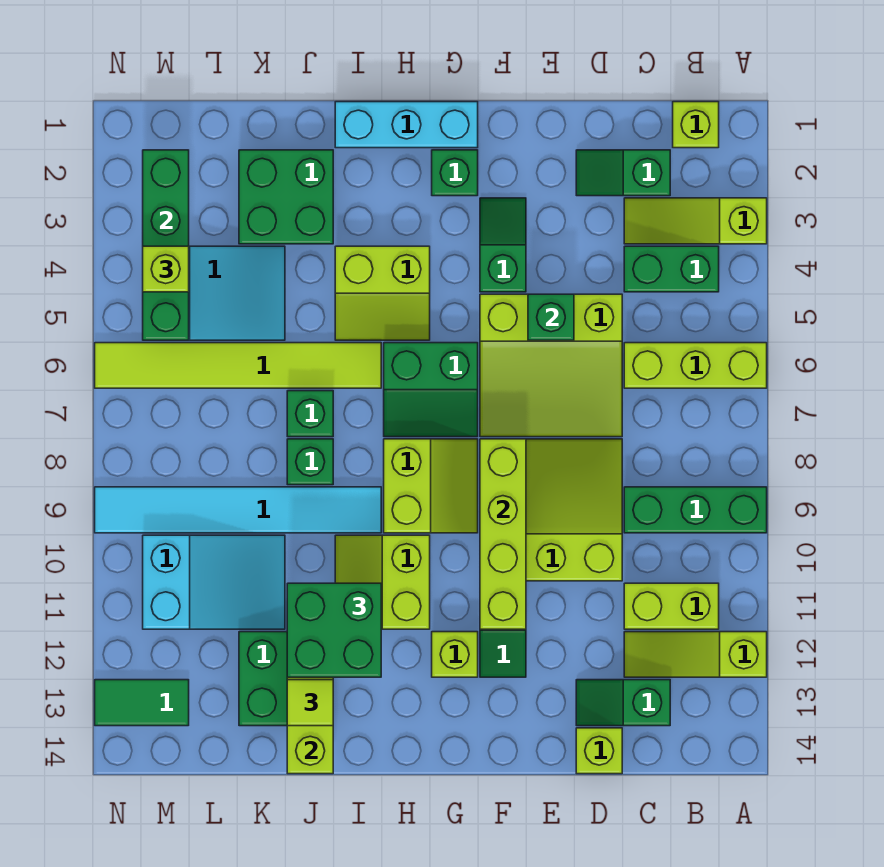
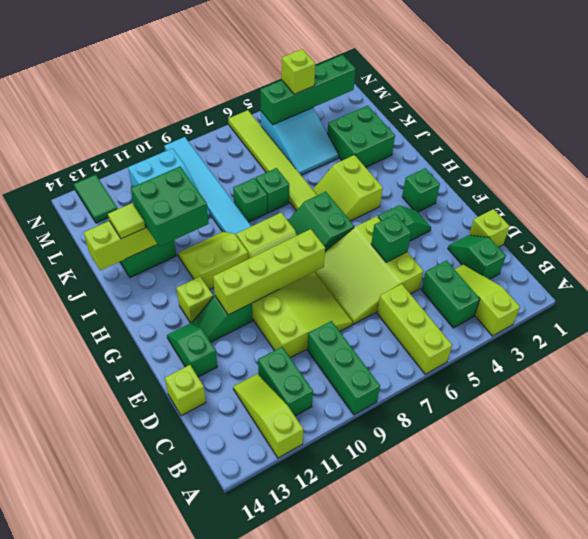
lime brick B1 level 1 -> lime brick D1 level 1
lime brick B11:C11 level 1 -> green brick B11:C11 level 1
green slope C13:D13 level 1 top C -> green slope E13:F13 level 1 top E
cyan brick G1:I1 level 1 -> none

